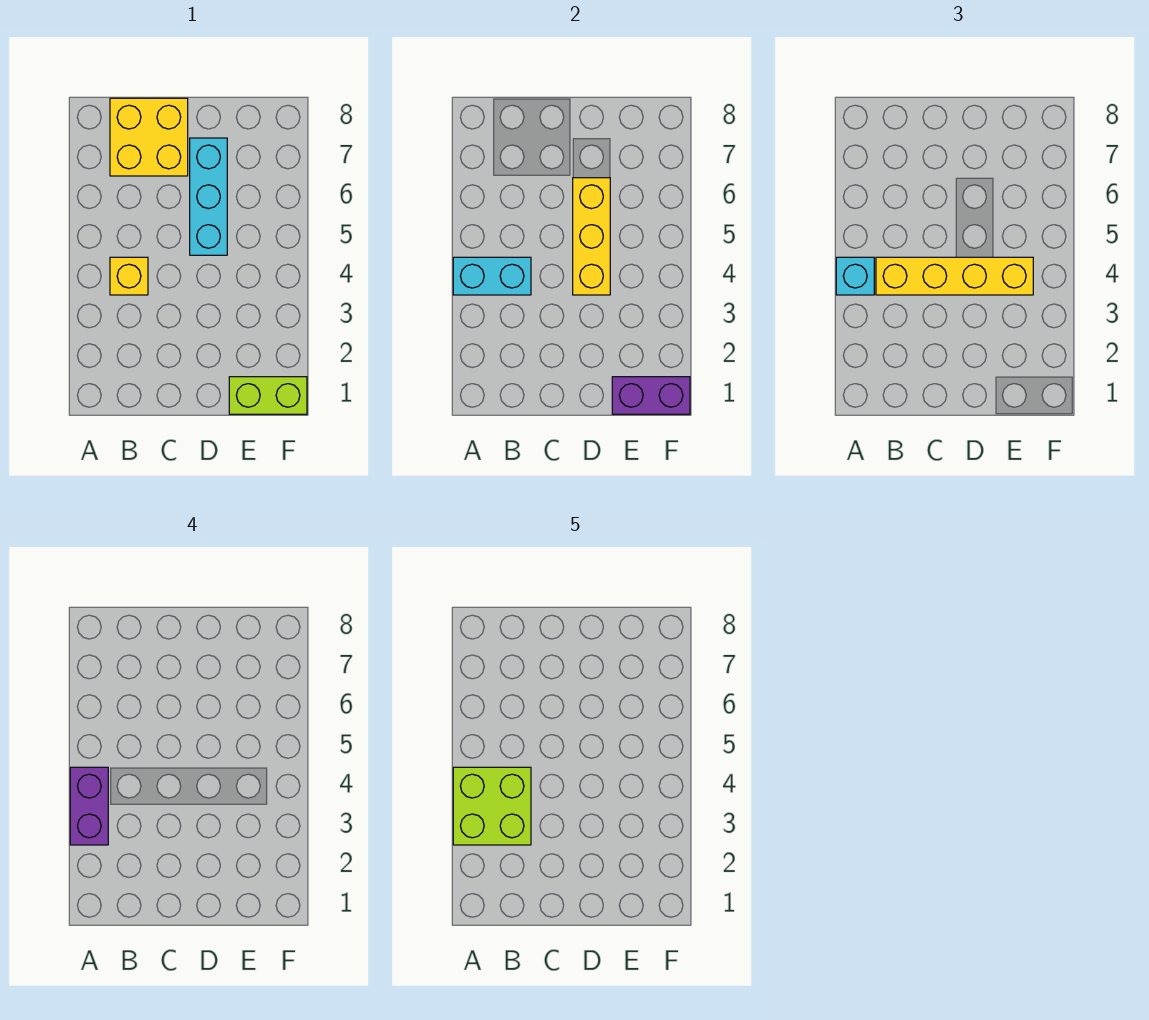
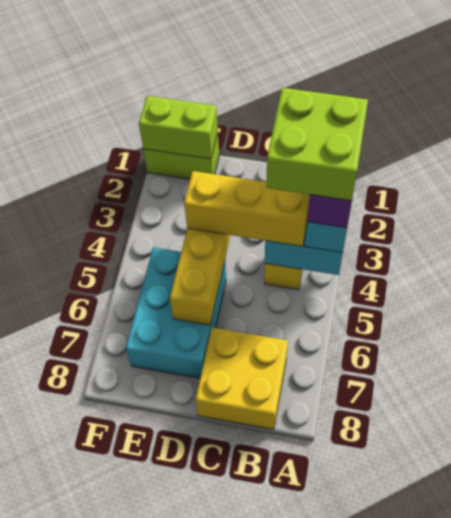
yellow brick B4:E4 level 3 -> yellow brick B4:D4 level 3
cyan brick D5:D7 level 1 -> cyan brick D5:E7 level 1
purple brick E1:F1 level 2 -> lime brick E1:F1 level 2

